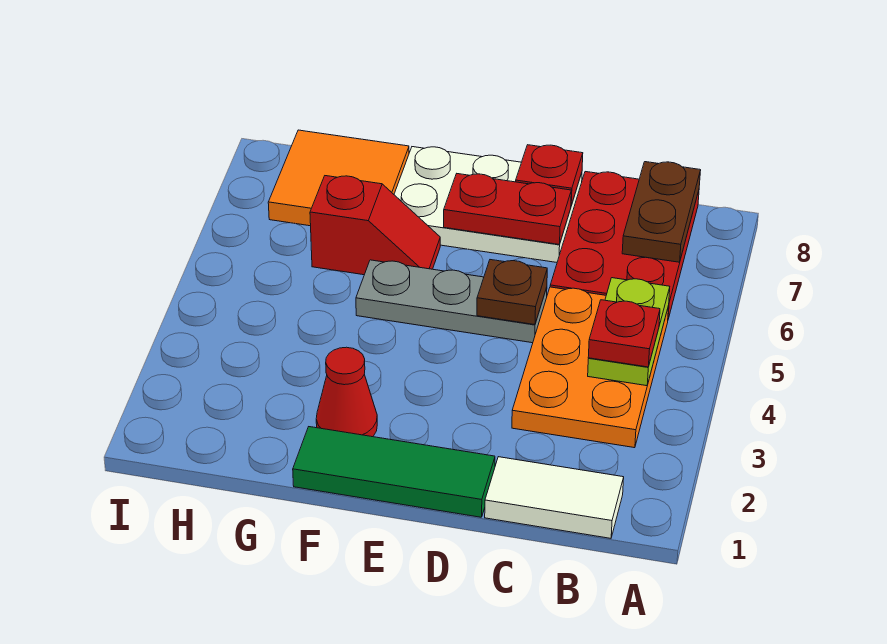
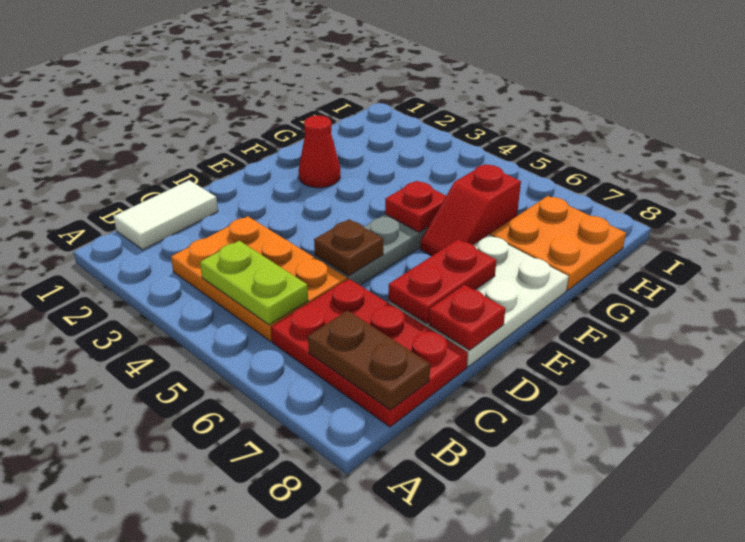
red plate B4 level 3 -> red plate F5 level 2
green tile D1:F1 level 1 -> none
orange tile G7:H8 level 1 -> orange plate G7:H8 level 1

